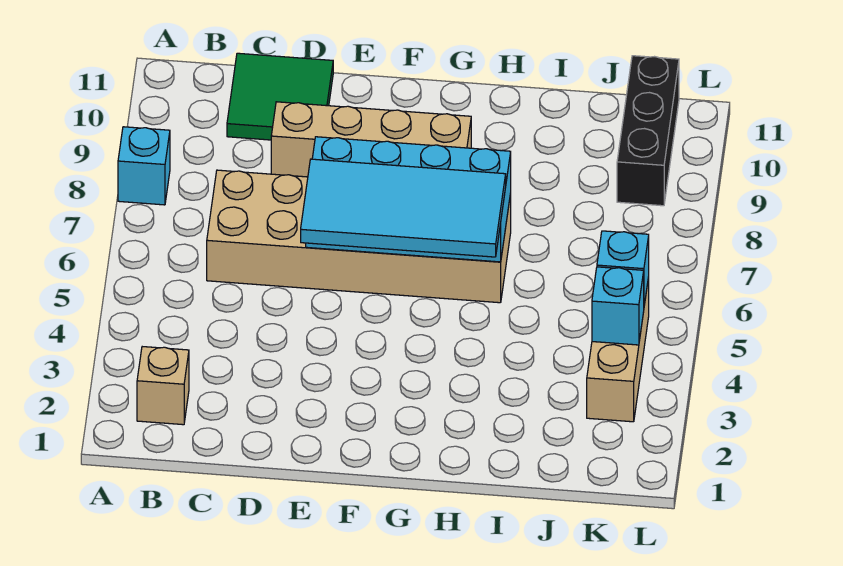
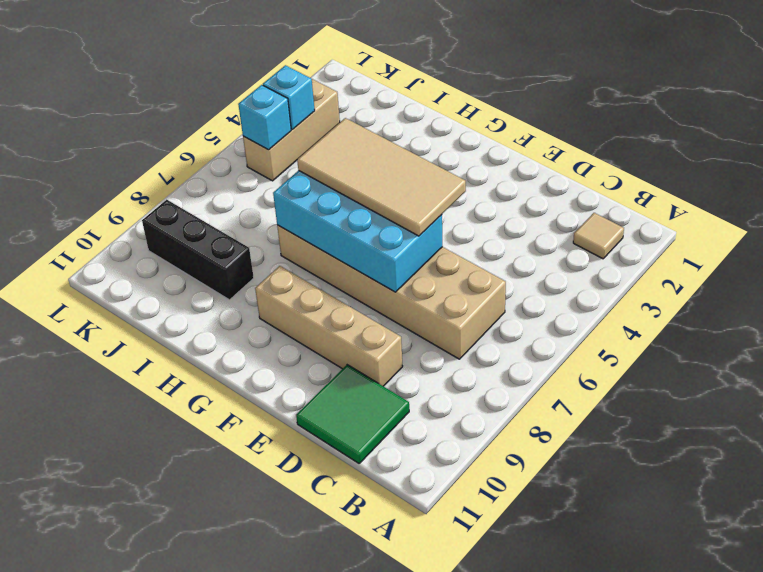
cyan brick A8 level 1 -> none
tan brick B2 level 1 -> tan tile B2 level 1
cyan tile E5:H6 level 3 -> tan tile E5:H6 level 3
black brick K9:K11 level 1 -> black brick I9:K9 level 1

